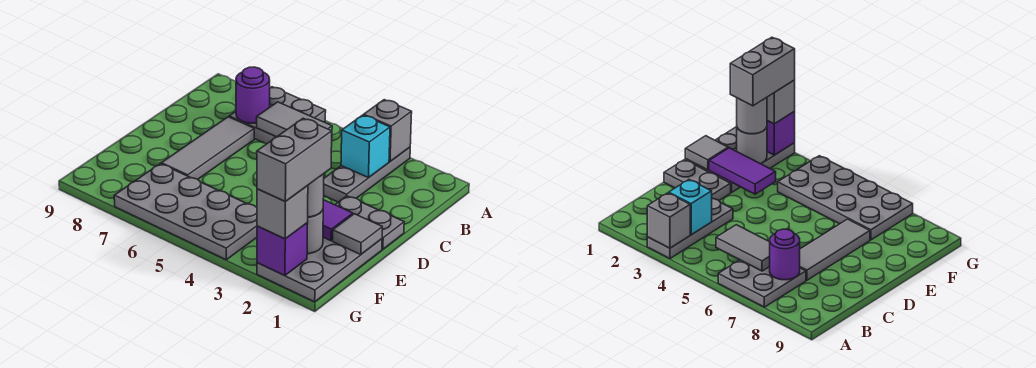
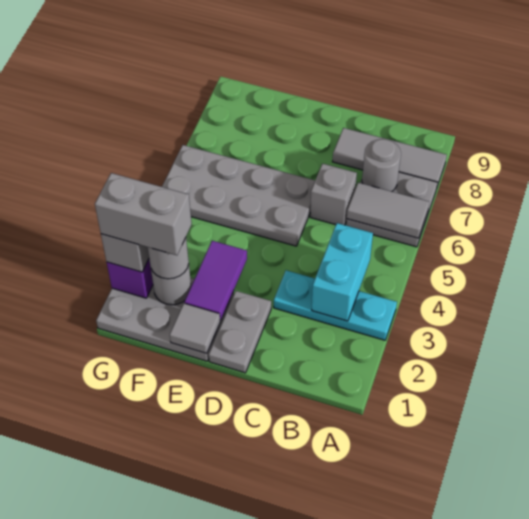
grey plate A3:C3 level 1 -> cyan plate A3:C3 level 1
grey brick A3 level 2 -> grey brick C6 level 1
cyan brick B3 level 2 -> cyan brick B3:B4 level 2
grey tile B5:B6 level 2 -> grey tile A6:B6 level 2
purple round brick B7 level 2 -> grey round brick B7 level 2
grey tile C7:E7 level 1 -> grey tile A8:C8 level 1
grey plate F4:G7 level 1 -> grey plate D5:G6 level 1

